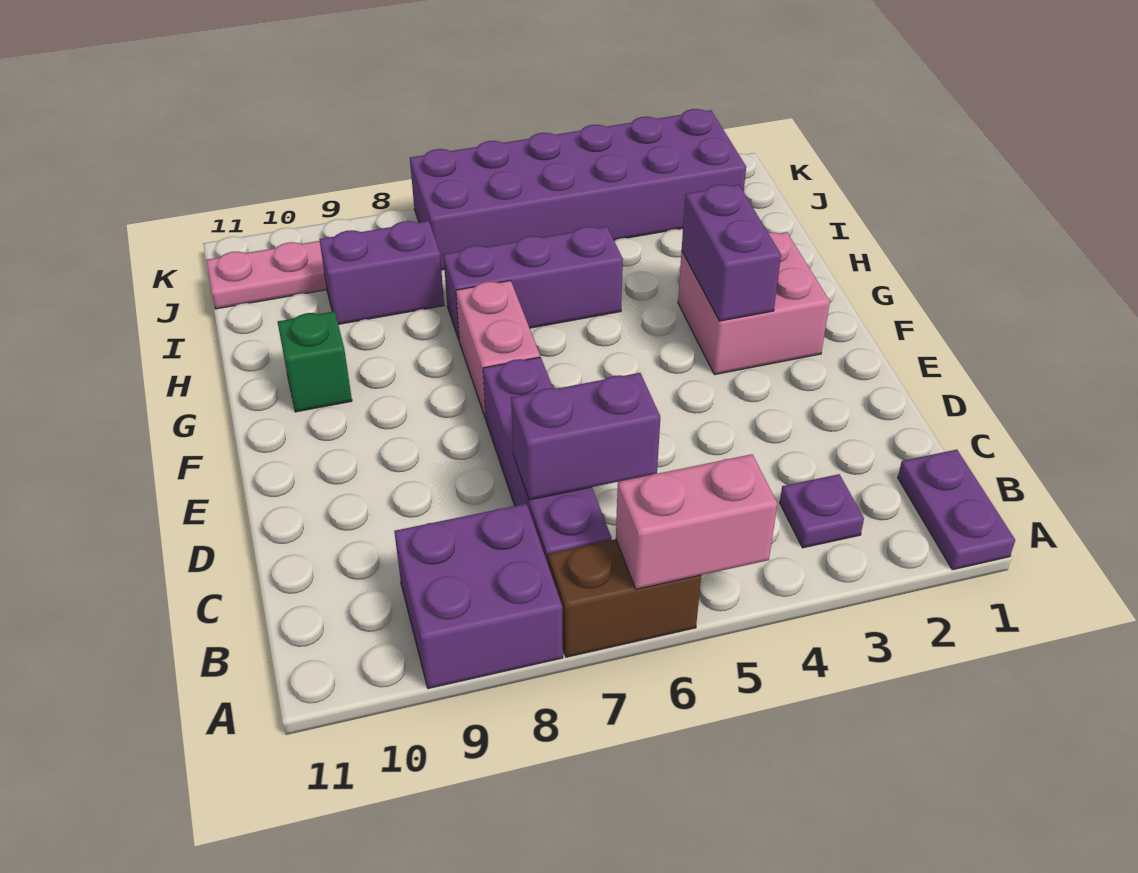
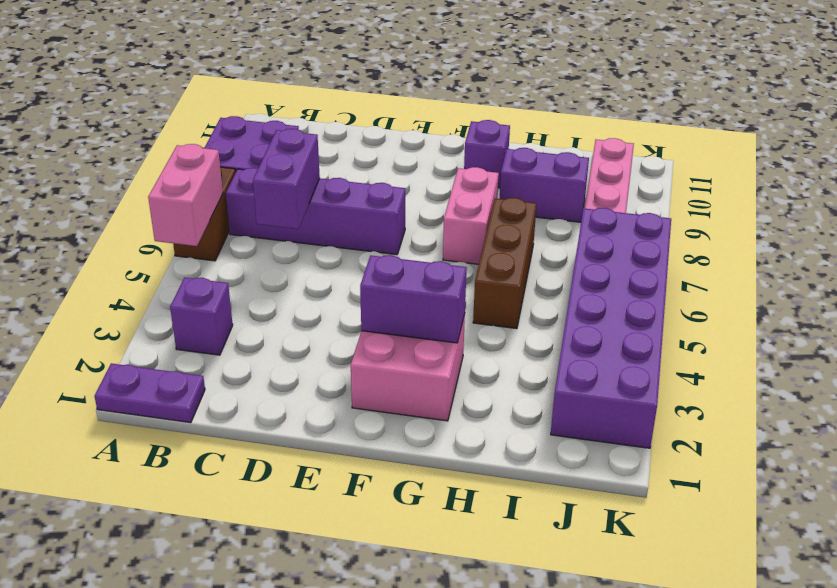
purple plate B3 level 1 -> purple brick B3 level 1
pink brick F7:G7 level 1 -> pink brick G7:G8 level 1
green brick G10 level 1 -> purple brick G10 level 1
purple brick H5:H7 level 1 -> brown brick H5:H7 level 1
purple brick I8:I9 level 1 -> purple brick H9:I9 level 1

